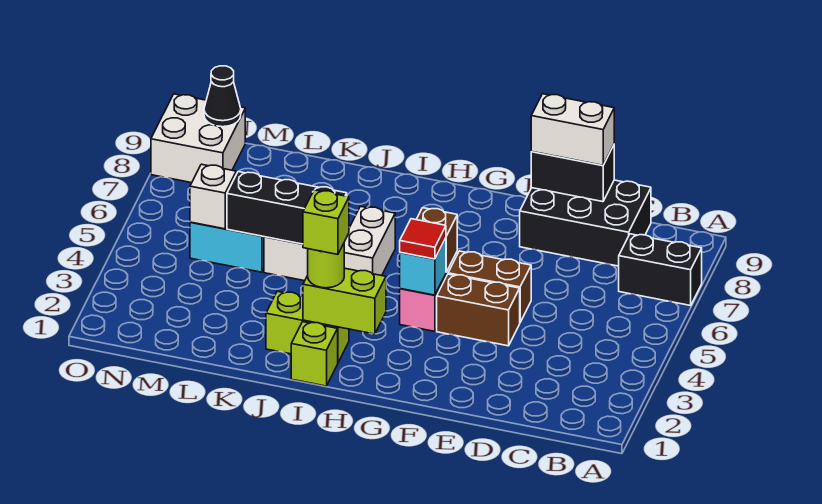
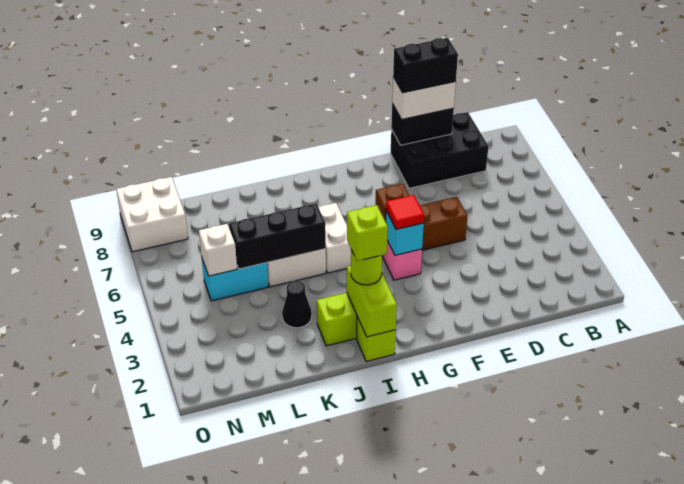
black brick A7:B7 level 1 -> black brick D9:E9 level 4
brown brick E4:F4 level 1 -> none
lime brick H2:I2 level 2 -> lime brick I1:I2 level 2
black cone N9 level 2 -> black cone K3 level 1

